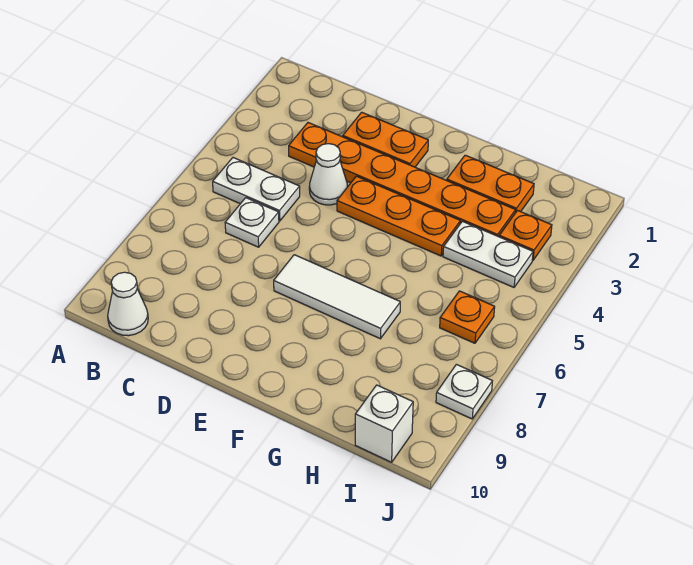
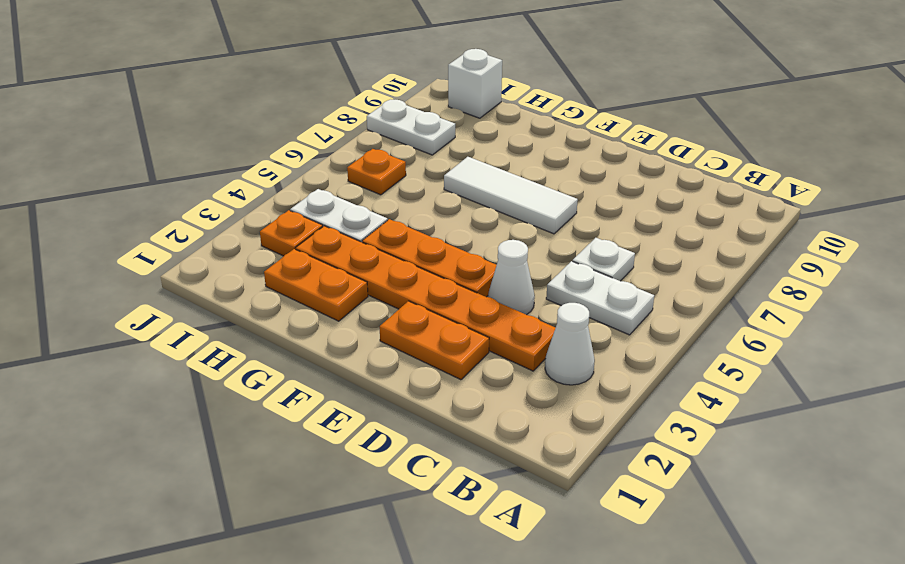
white cone B10 level 1 -> white cone B3 level 1
white plate J8 level 1 -> white plate I8:J8 level 1

